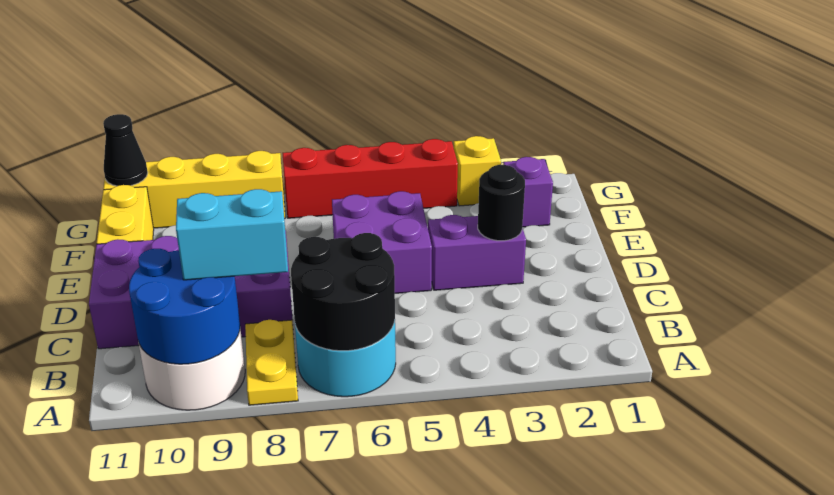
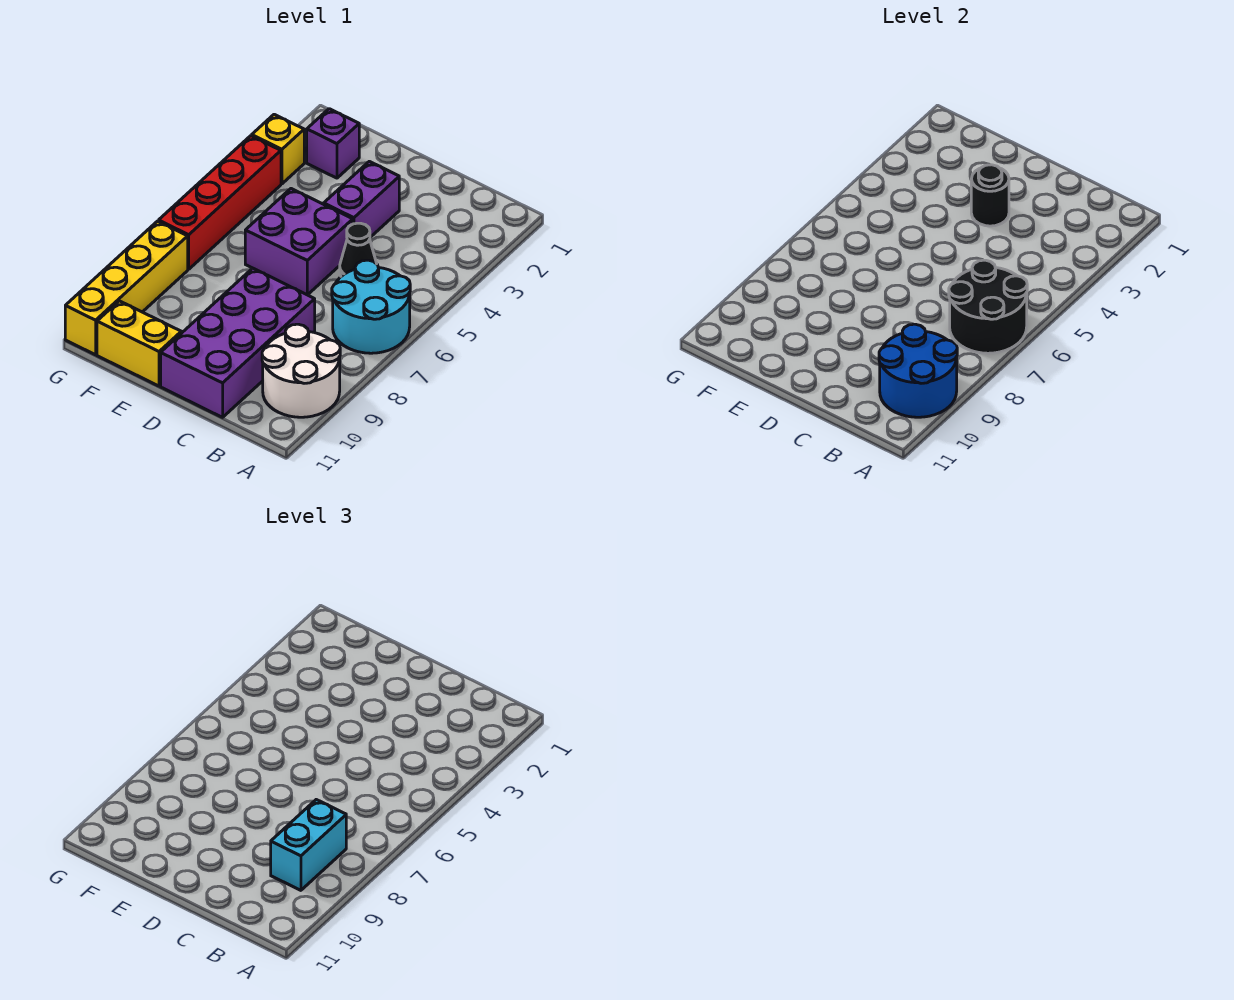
yellow plate A8:B8 level 1 -> none
black cone G11 level 2 -> black cone C5 level 1

